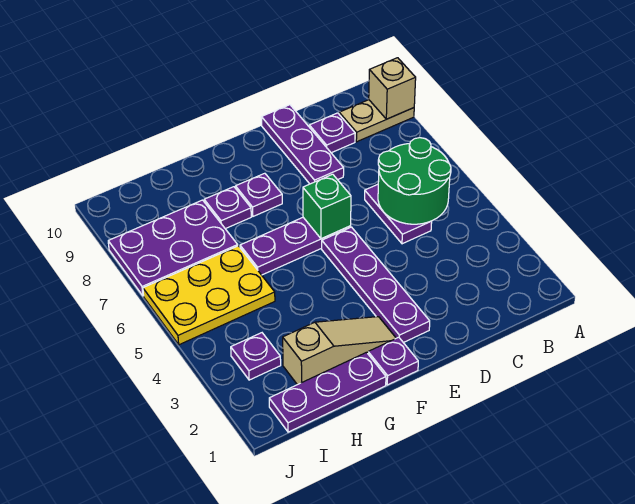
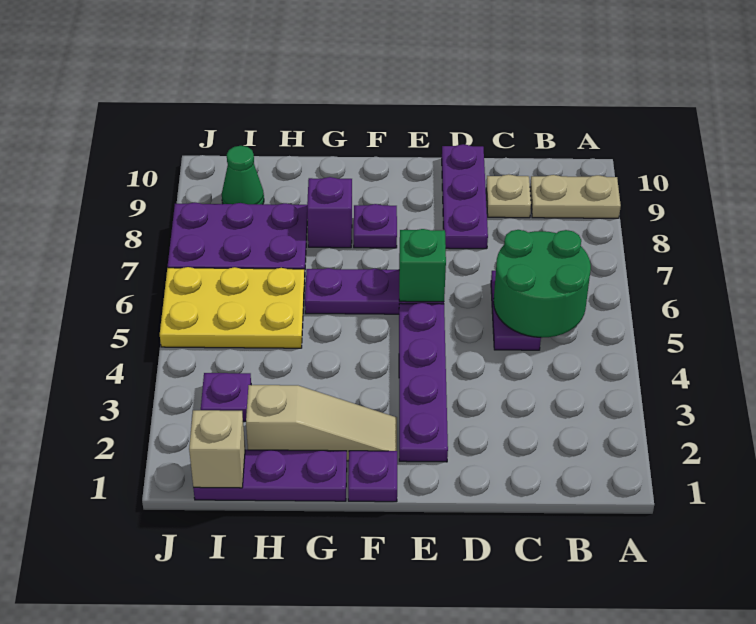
tan brick A9 level 2 -> tan brick I1 level 2
purple plate C9 level 1 -> tan plate C9 level 1
purple plate G8 level 1 -> purple brick G8 level 1
none -> green cone I9 level 1

